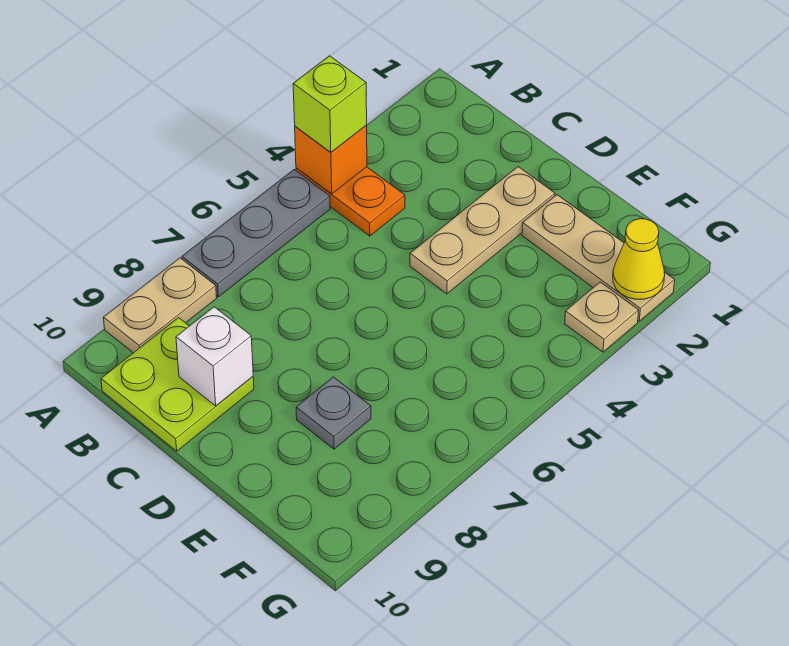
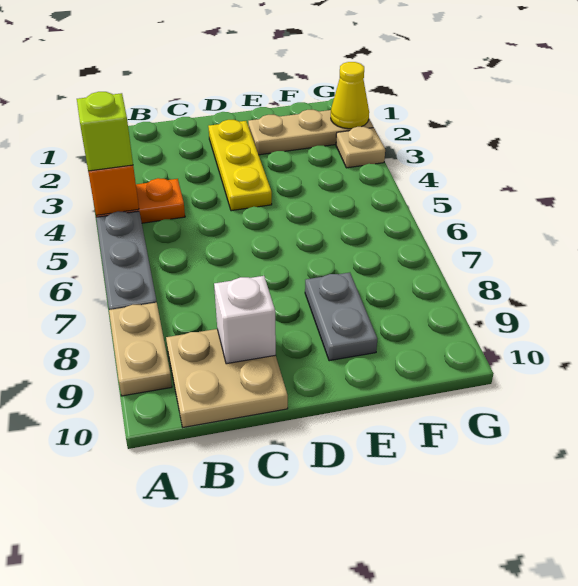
lime plate B9:C10 level 1 -> tan plate B9:C10 level 1
tan plate D2:D4 level 1 -> yellow plate D2:D4 level 1
grey plate E8 level 1 -> grey plate E8:E9 level 1

